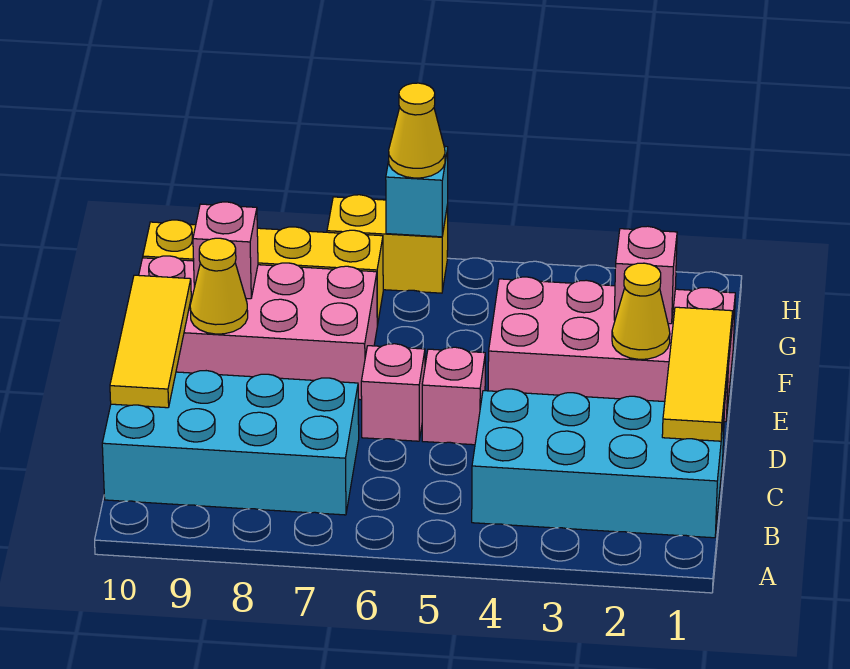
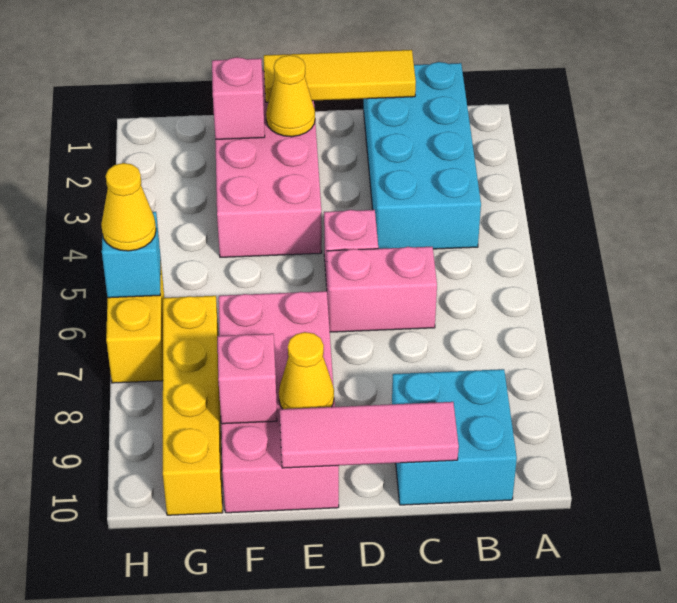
cyan brick B7:C10 level 1 -> cyan brick B9:C10 level 1
yellow tile C10:E10 level 2 -> pink tile C10:E10 level 2
pink brick D6 level 1 -> pink brick C6:D6 level 1

